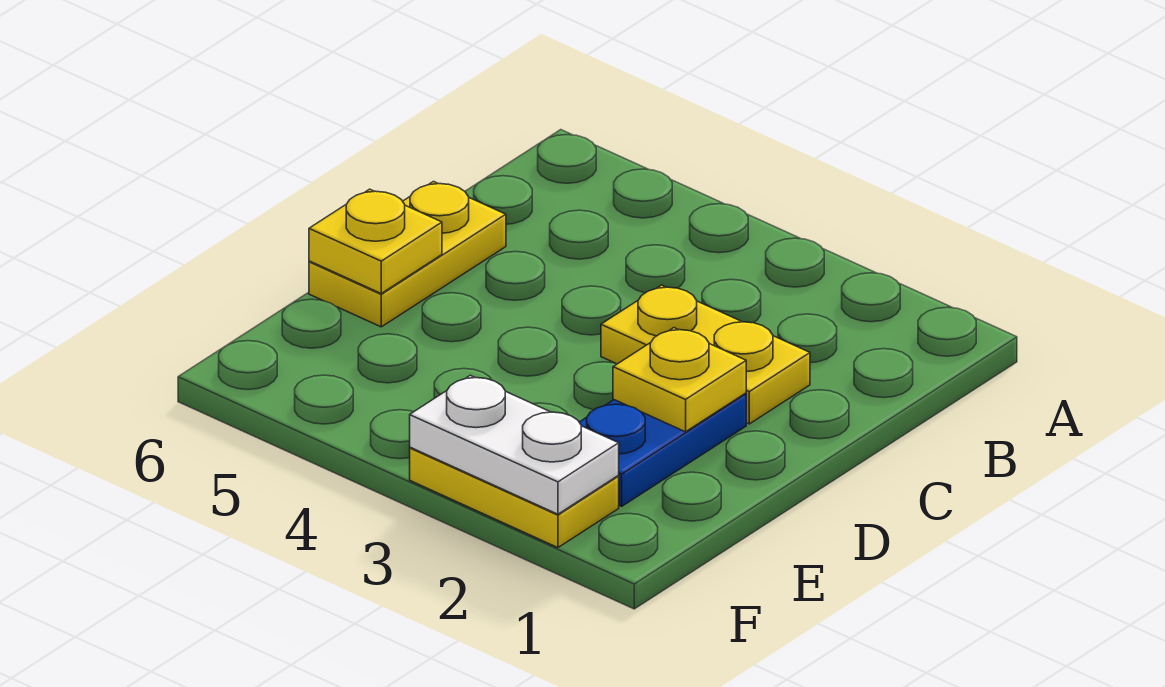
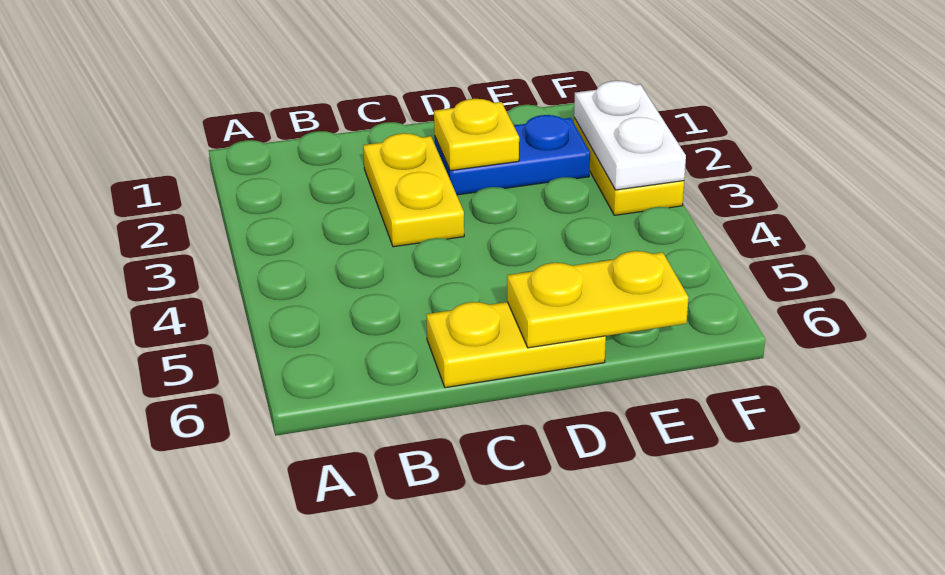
yellow plate D6 level 2 -> yellow plate D6:E6 level 2

